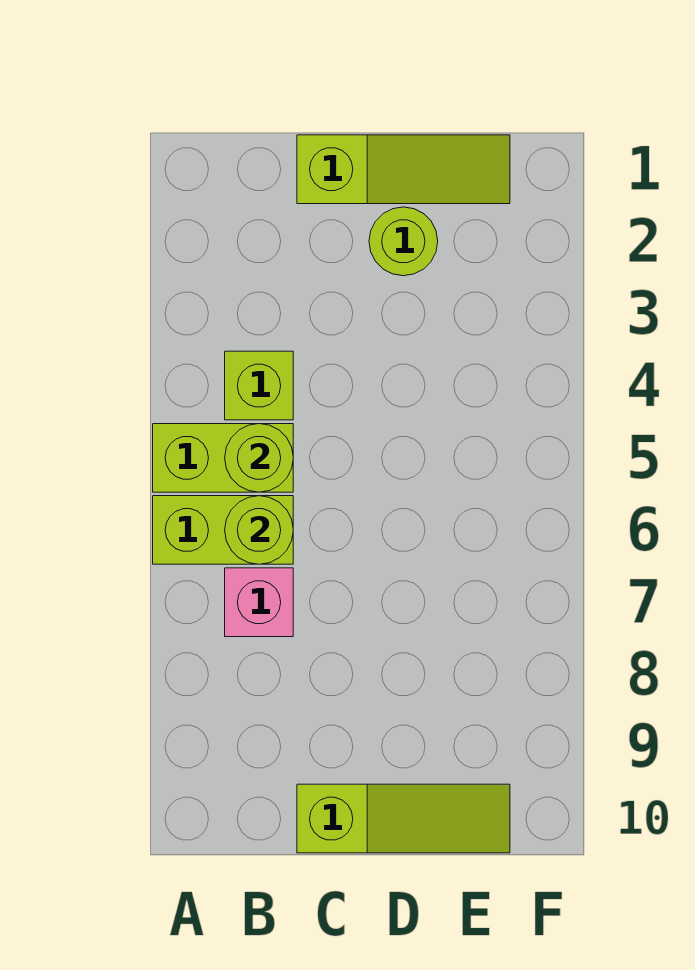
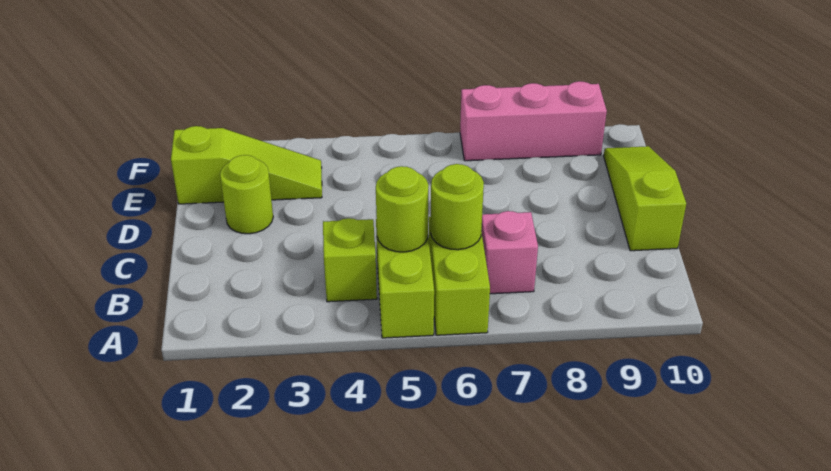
lime slope C1:E1 level 1 top C -> lime slope E1:E3 level 1 top 1
none -> pink brick F7:F9 level 1

